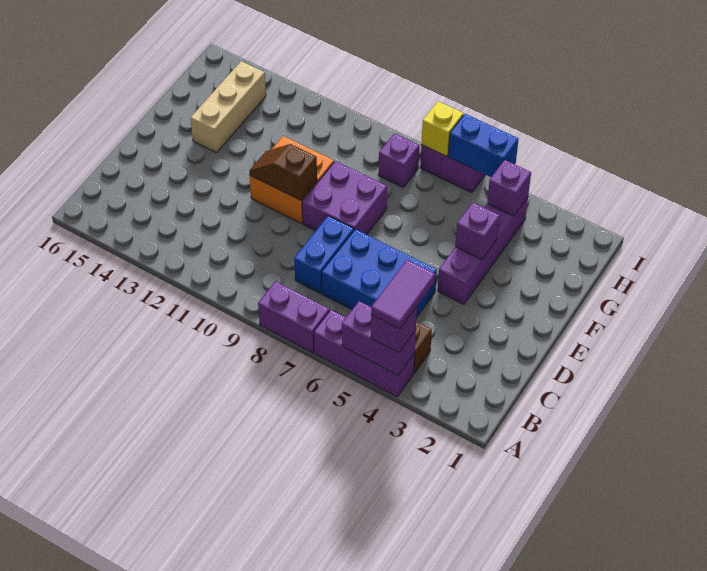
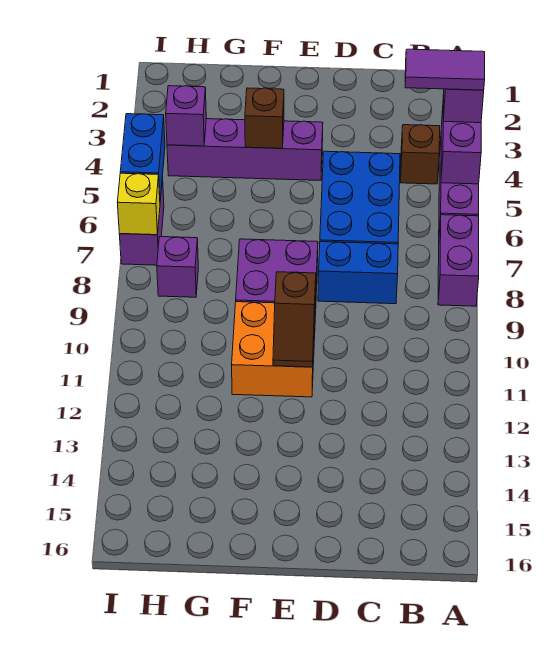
purple brick F4 level 2 -> brown brick F4 level 2
tan brick F14:H14 level 1 -> none

